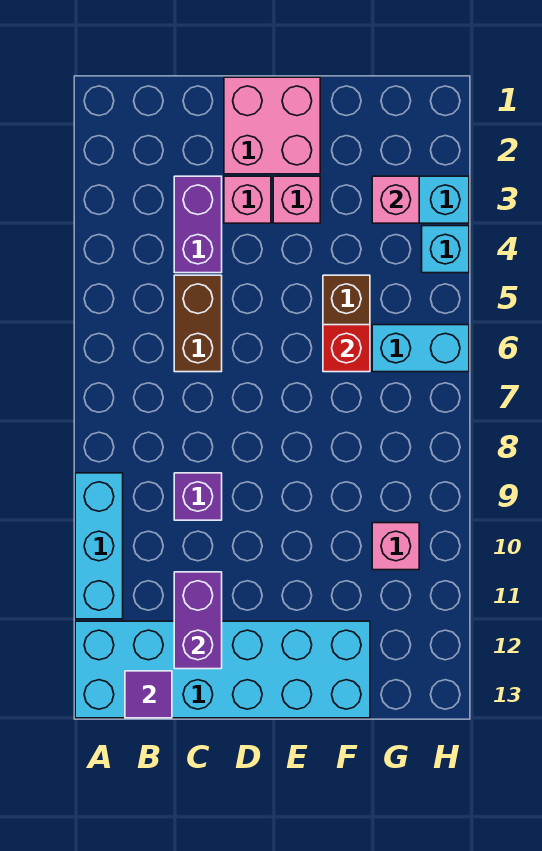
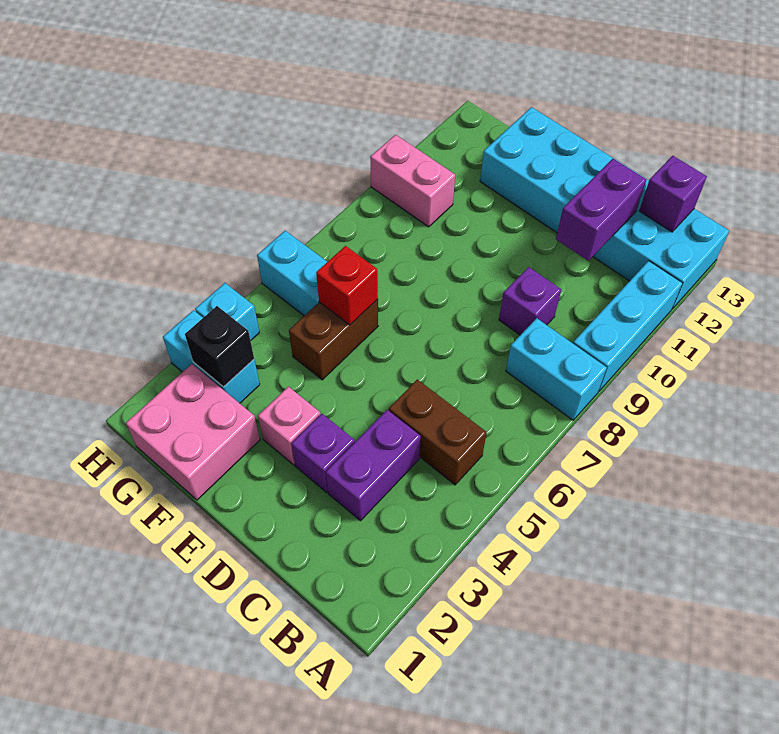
none -> cyan brick A8:B8 level 1
purple tile B13 level 2 -> purple brick B13 level 2
brown brick C5:C6 level 1 -> brown brick B5:C5 level 1
pink brick D1:E2 level 1 -> pink brick F1:G2 level 1
pink brick D3 level 1 -> purple brick D3 level 1
pink brick G3 level 2 -> black brick G3 level 2
pink brick G10 level 1 -> pink brick G10:H10 level 1

